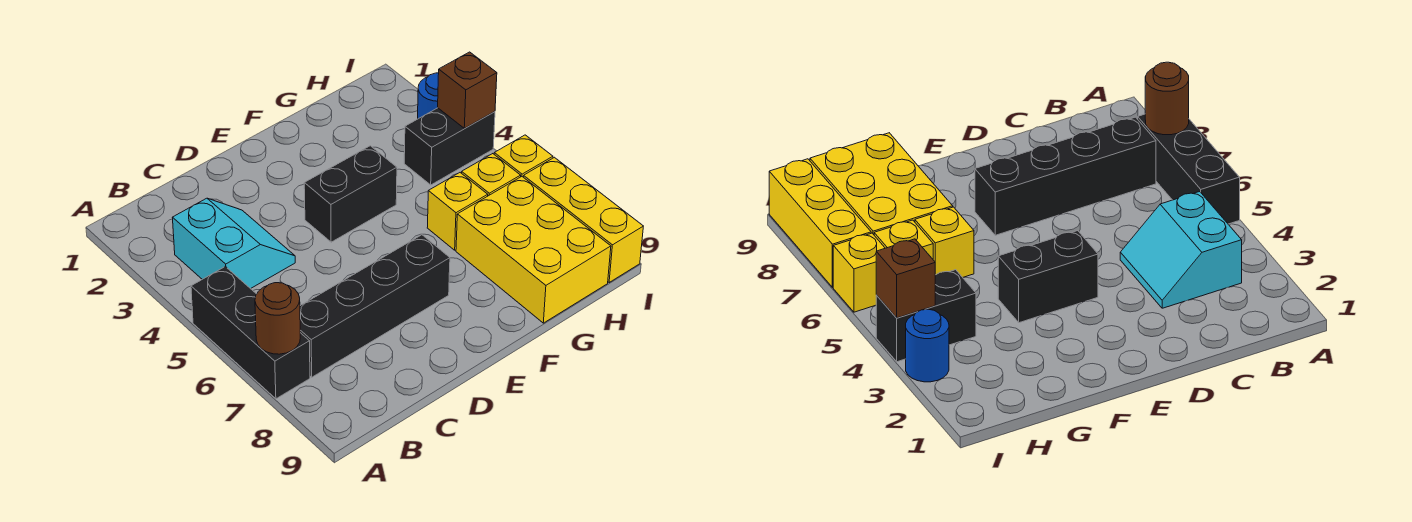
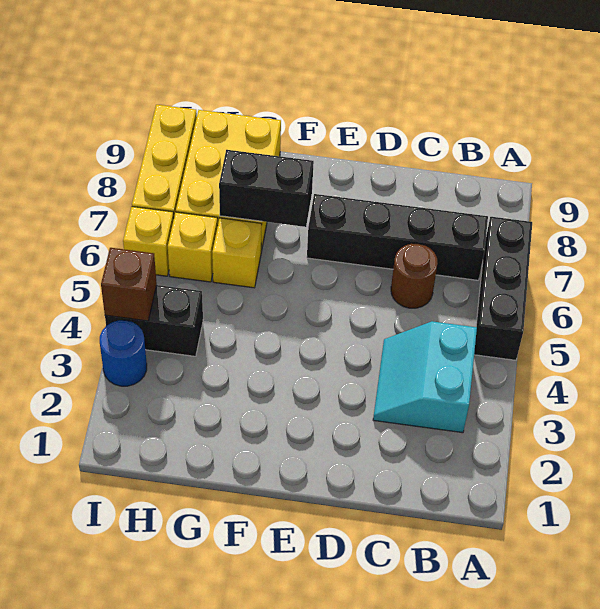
brown round brick A7 level 2 -> brown round brick C6 level 1
black brick E4:F4 level 1 -> black brick F7:G7 level 2

